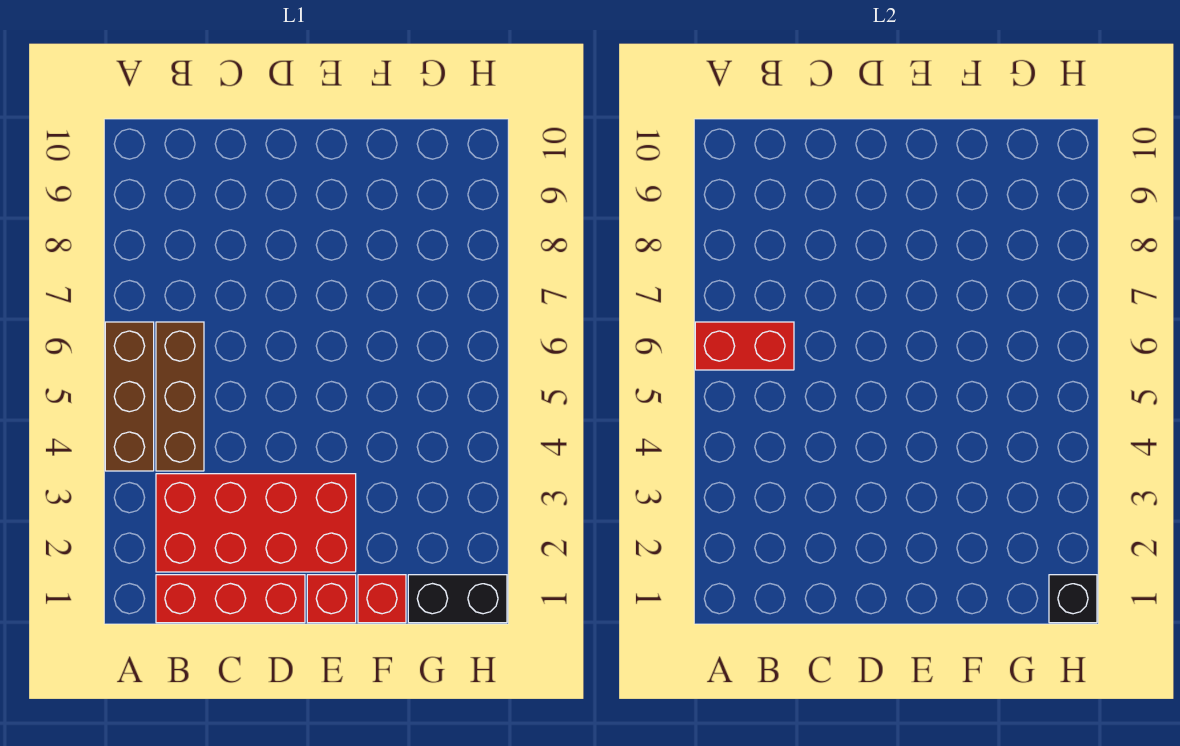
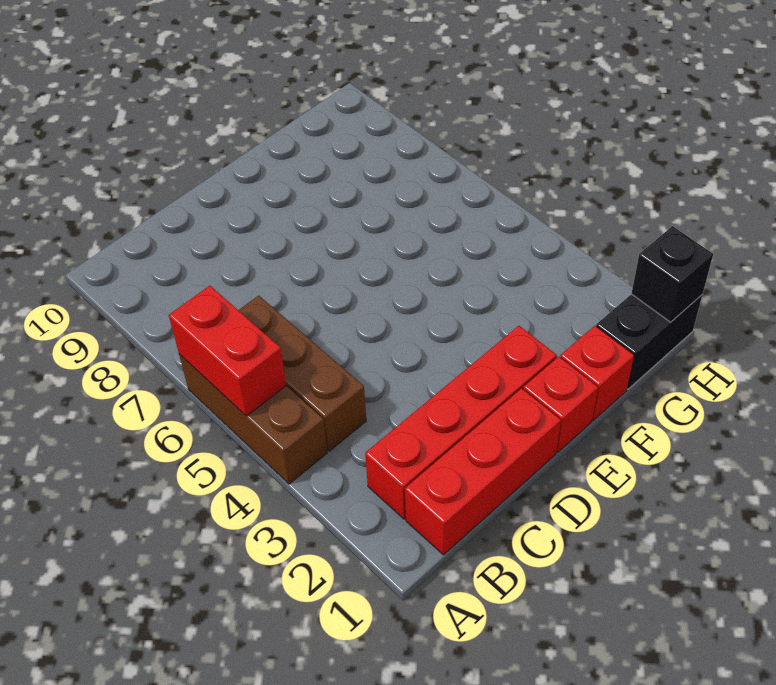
red brick A6:B6 level 2 -> red brick A5:A6 level 2
red brick B2:E3 level 1 -> red brick B2:E2 level 1

